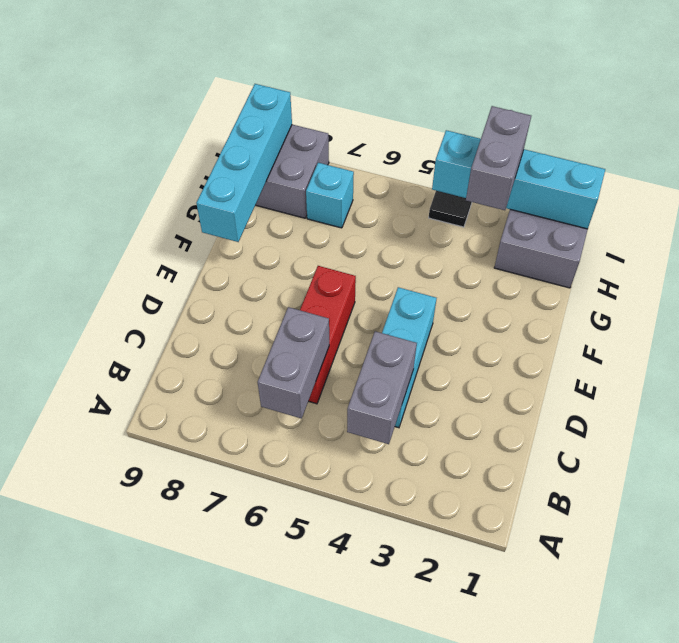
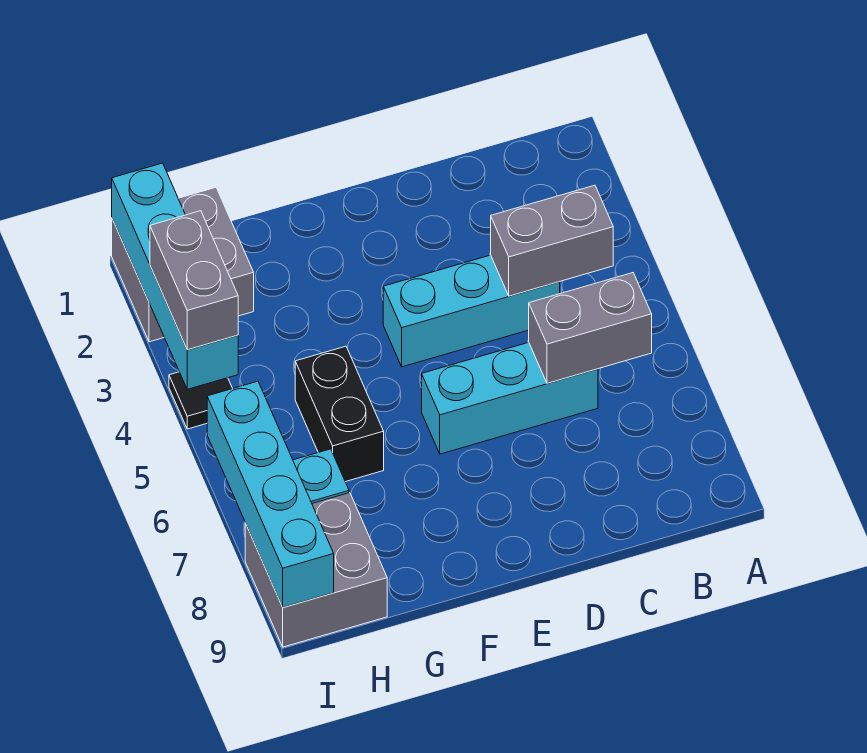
red brick C6:E6 level 1 -> cyan brick C6:E6 level 1
cyan brick F9:I9 level 2 -> cyan brick I6:I9 level 2
none -> black brick G5:G6 level 1
grey brick H3:I3 level 3 -> grey brick I3:I4 level 3

